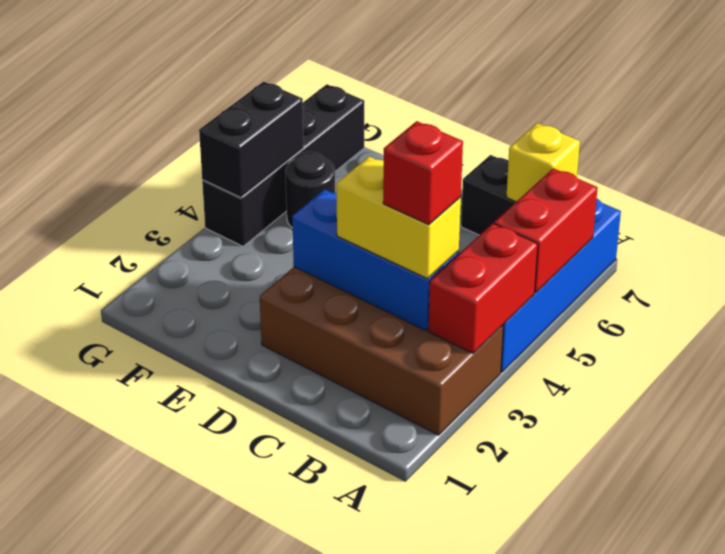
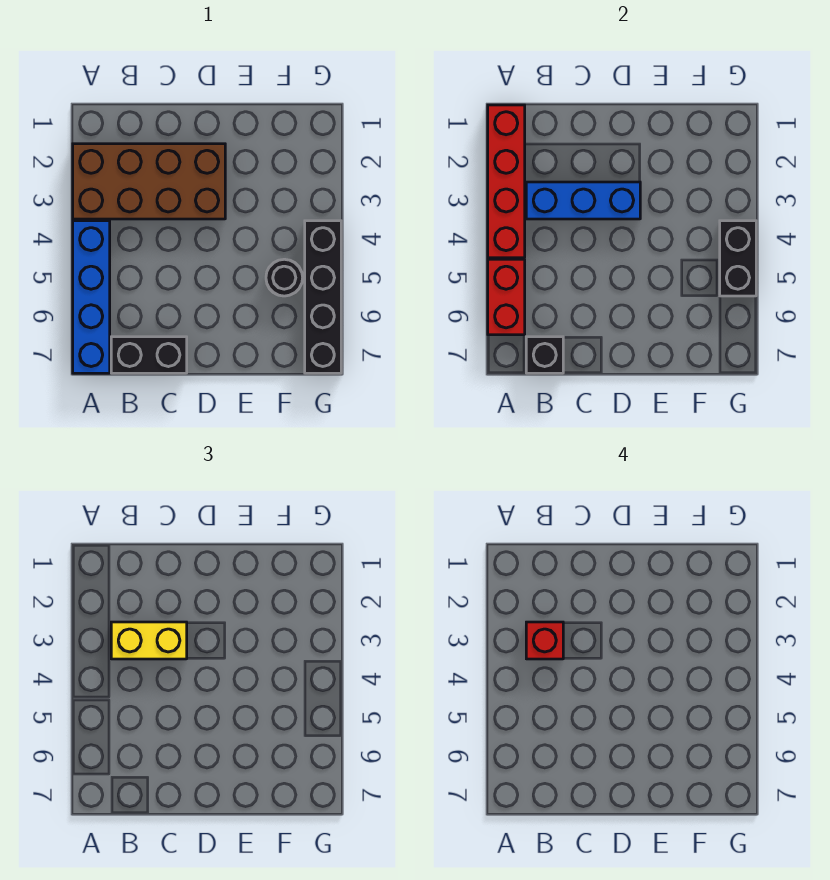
red brick A3:A4 level 2 -> red brick A1:A4 level 2
yellow brick B7 level 2 -> black brick B7 level 2

